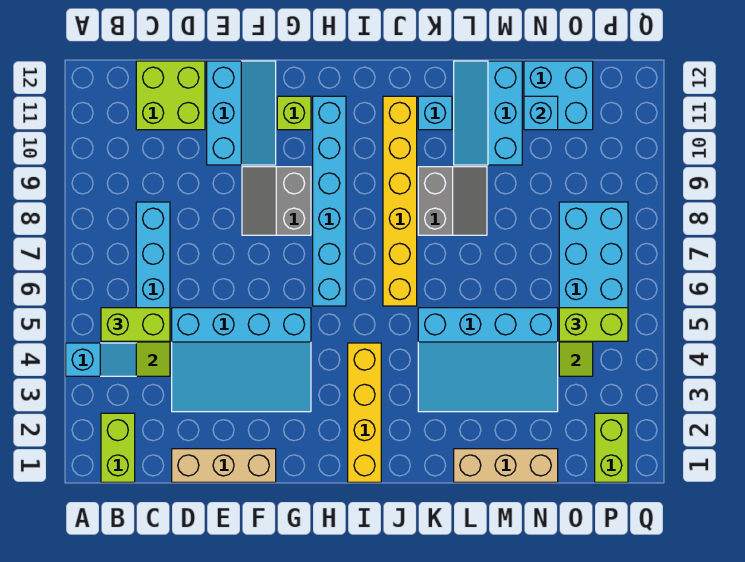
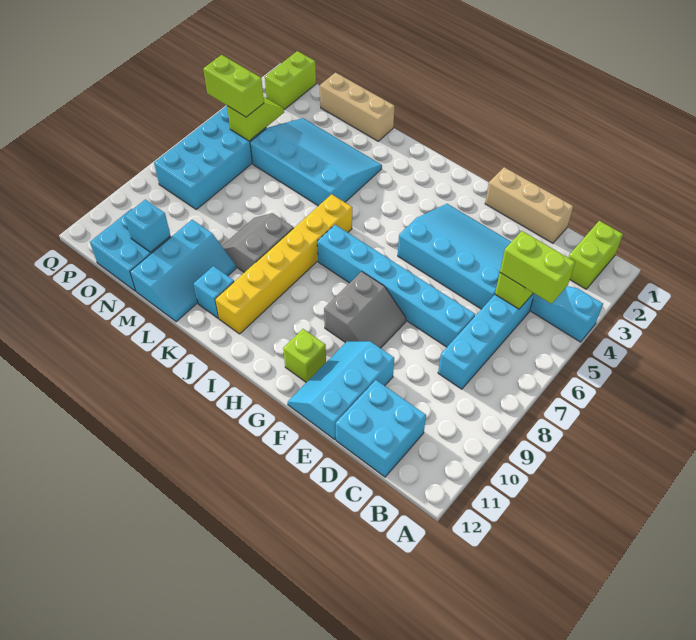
lime brick C11:D12 level 1 -> cyan brick C11:D12 level 1
cyan brick H6:H11 level 1 -> cyan brick D7:I7 level 1
yellow brick I1:I4 level 1 -> none

